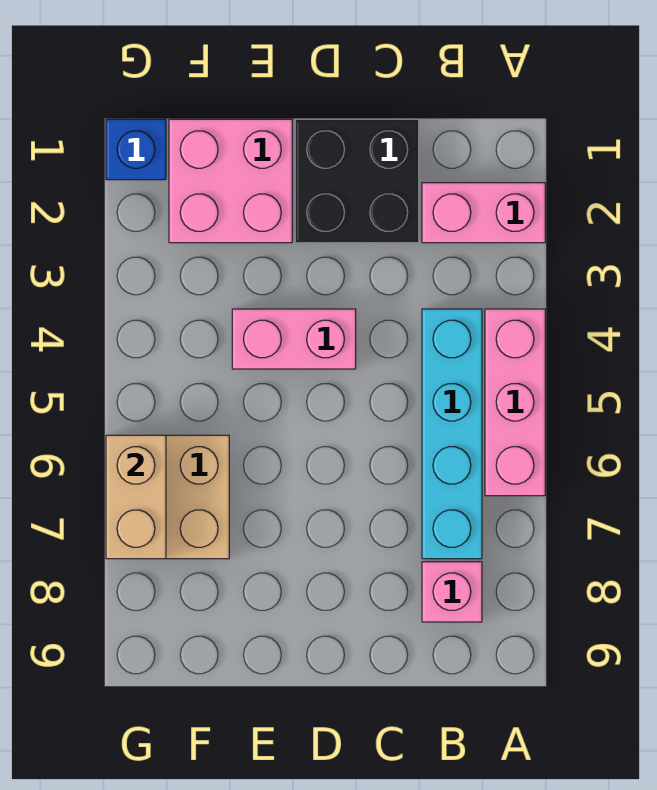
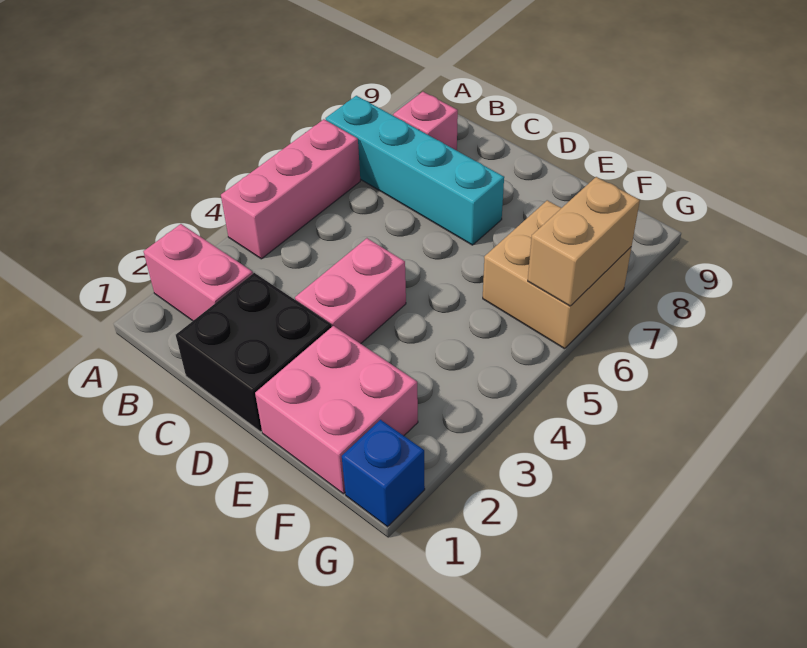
cyan brick B4:B7 level 1 -> cyan brick A7:D7 level 1
pink brick D4:E4 level 1 -> pink brick D3:D4 level 1

